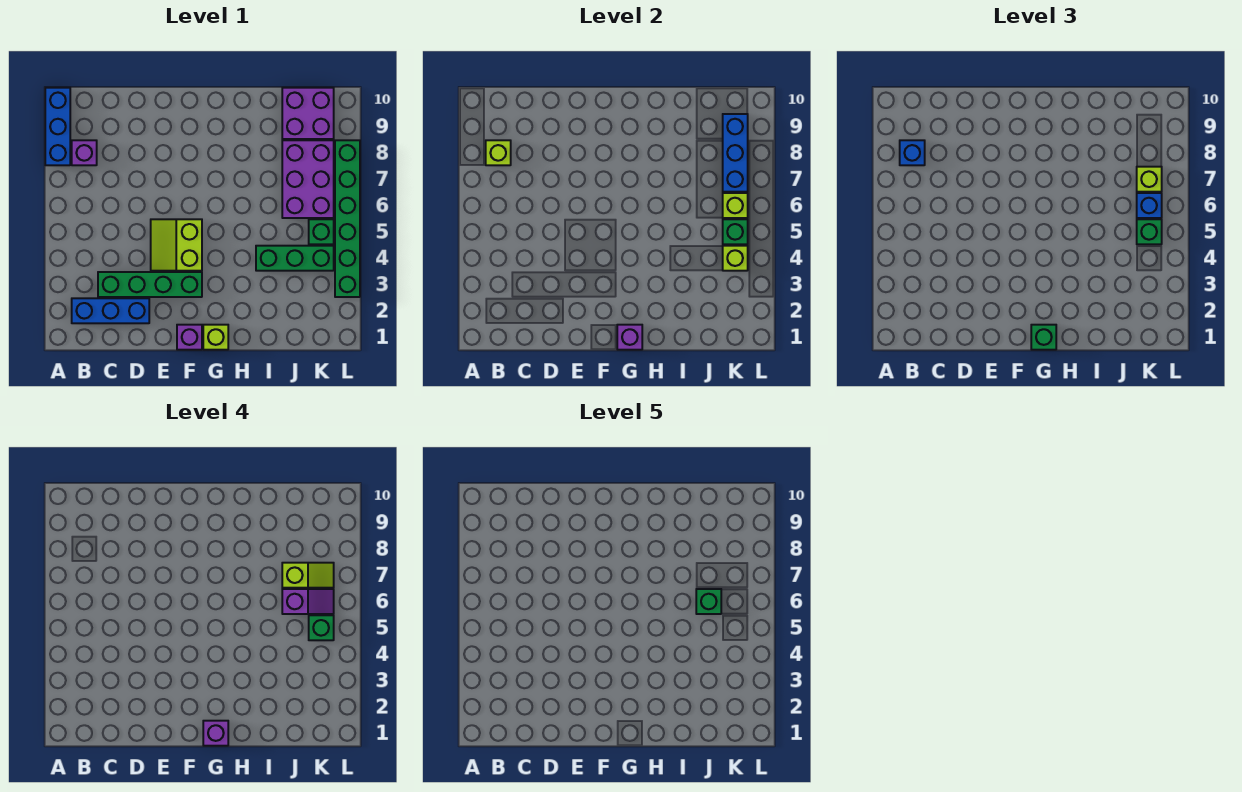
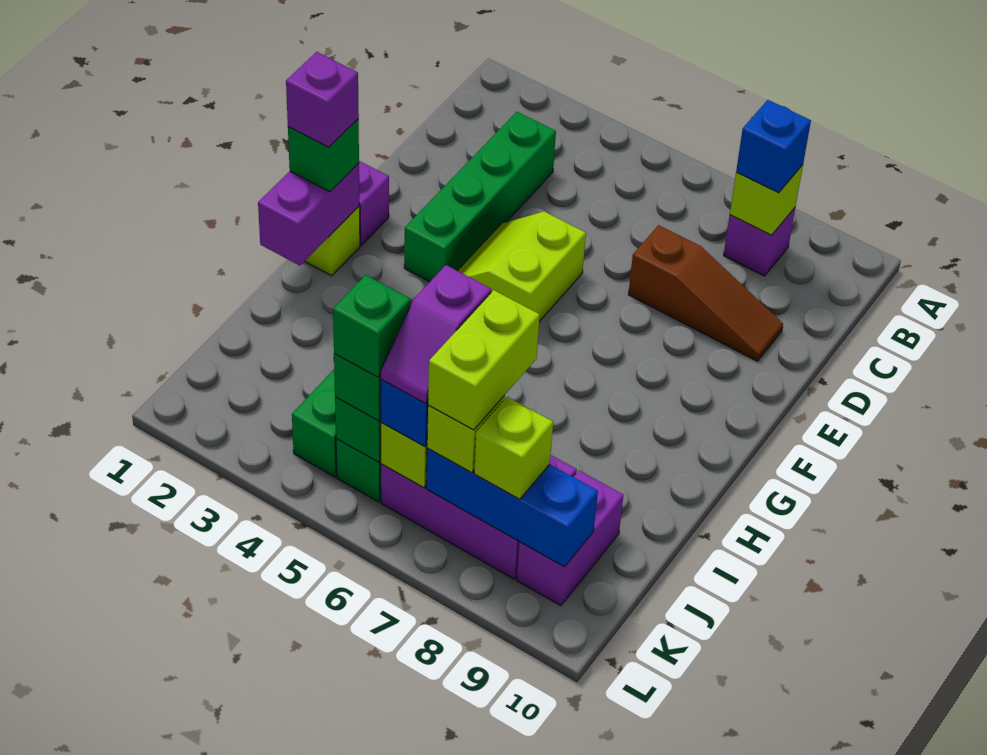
blue brick A8:A10 level 1 -> none
blue brick B2:D2 level 1 -> none
none -> brown slope D7:D9 level 1 top 7
lime slope E4:F5 level 1 top F -> lime slope E4:F5 level 1 top 5
purple brick G1 level 2 -> purple brick G1:H1 level 2
green brick J6 level 5 -> none
lime slope J7:K7 level 4 top J -> lime brick J7:K7 level 4
purple brick J9:K10 level 1 -> purple brick J9:K9 level 1
lime brick K4 level 2 -> lime brick K8 level 3
green brick L3:L8 level 1 -> none

